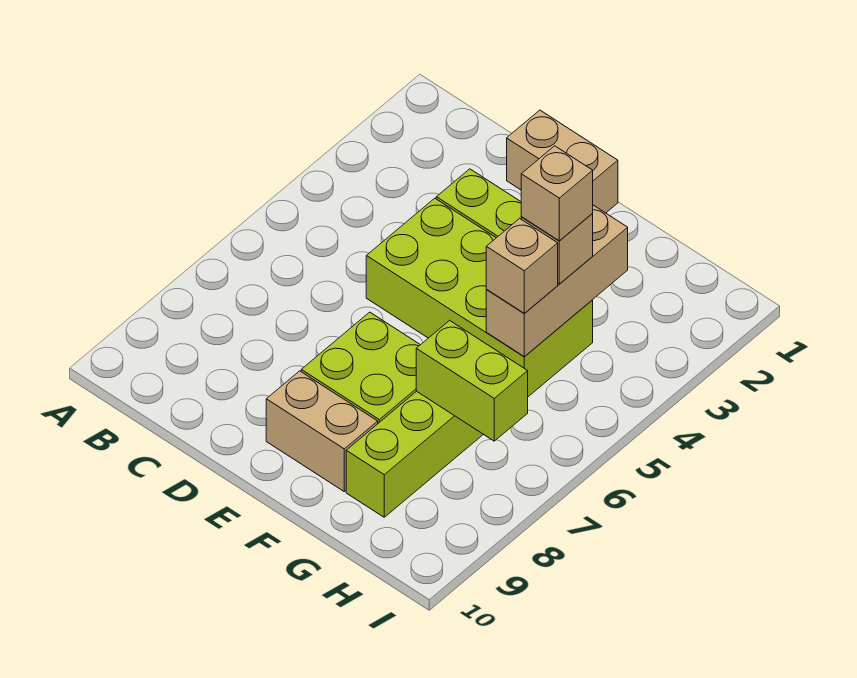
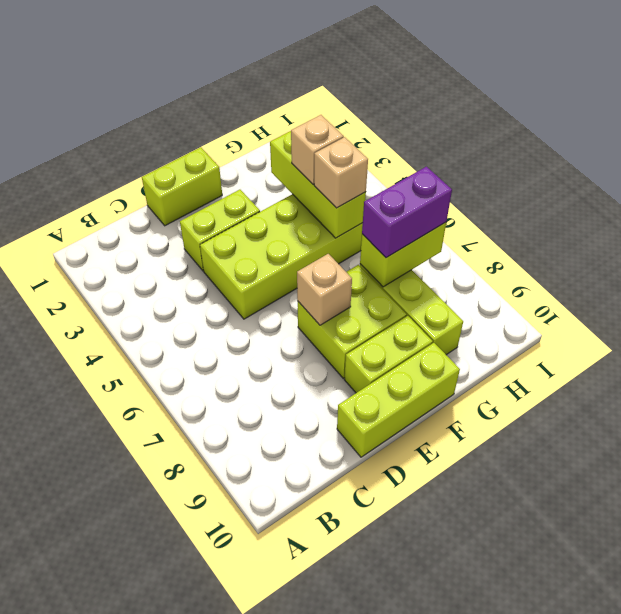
tan brick D1:E1 level 1 -> lime brick D1:E1 level 1
none -> lime brick D10:F10 level 1
tan brick E9:F9 level 1 -> lime brick E9:F9 level 1
tan brick G3:G5 level 2 -> lime brick G3:G5 level 2
tan brick G4 level 4 -> tan brick E7 level 2
none -> purple brick G7:H7 level 3

